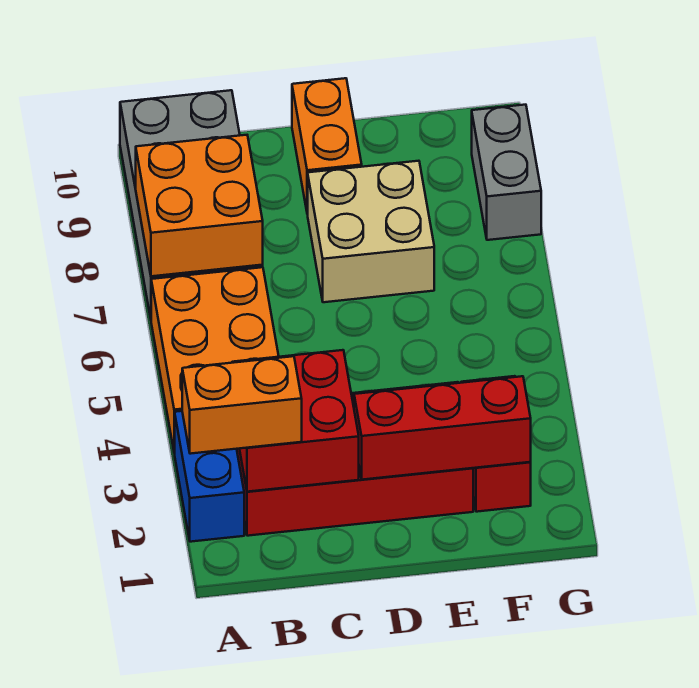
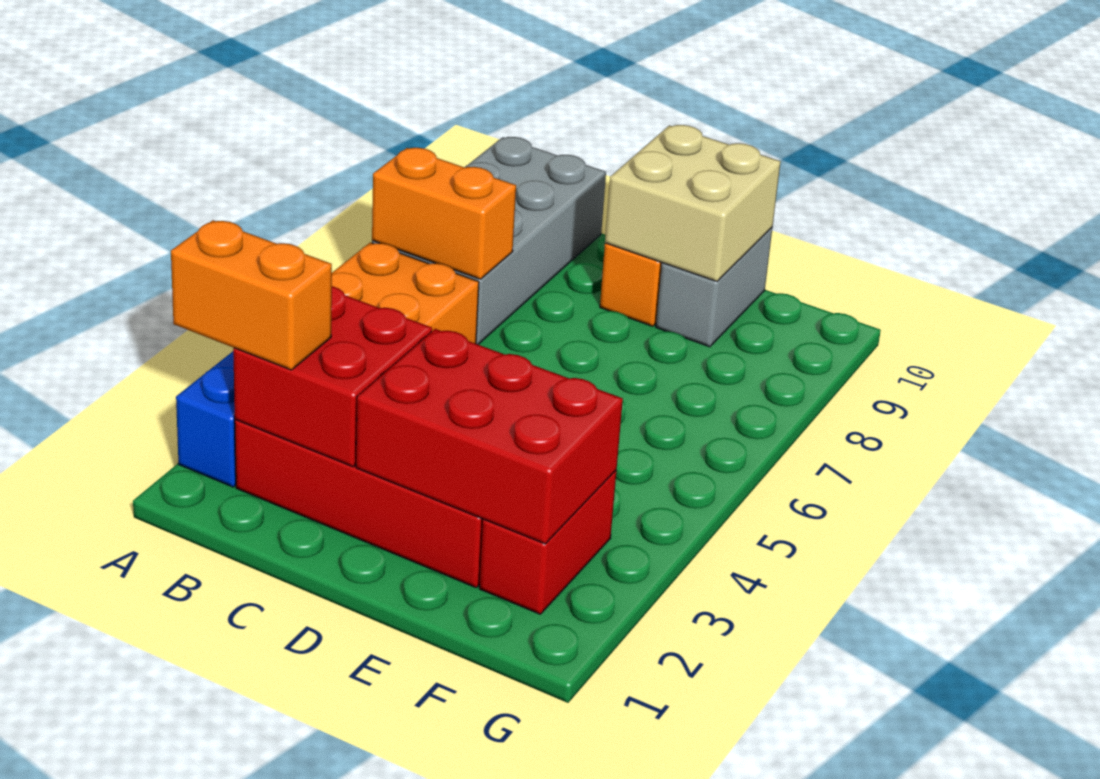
orange brick A7:B8 level 2 -> orange brick A7:B7 level 2
red brick D2:F2 level 2 -> red brick D2:F3 level 2
tan brick D7:E8 level 1 -> tan brick D9:E10 level 2
grey brick G8:G9 level 1 -> grey brick E9:E10 level 1

